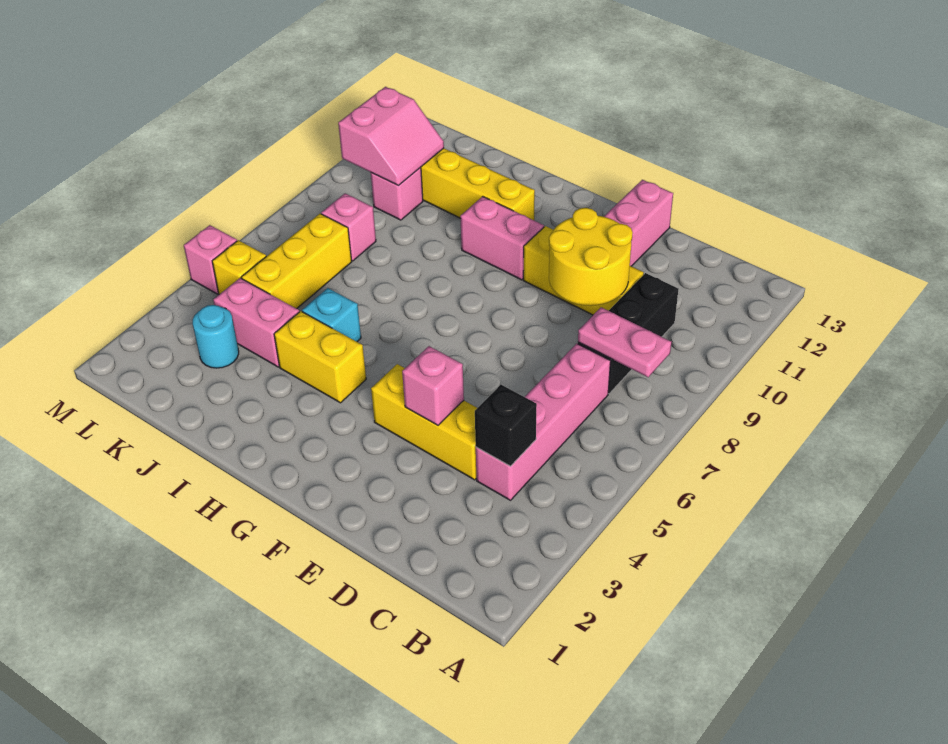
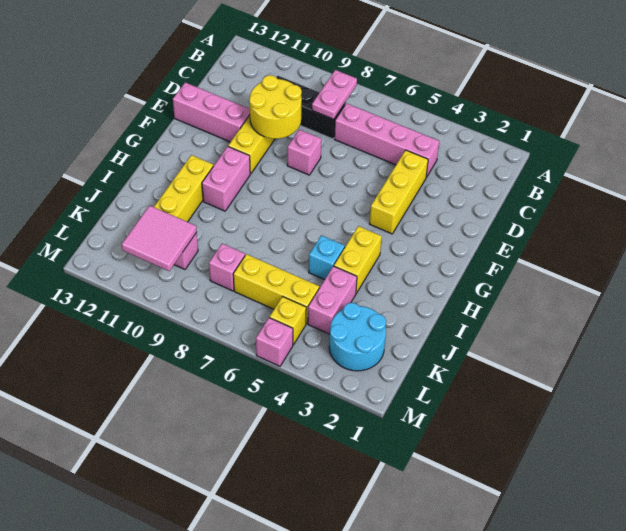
black brick C4 level 2 -> none
pink brick E4 level 2 -> pink brick E8 level 1
cyan round brick K3 level 1 -> cyan round brick K2:L3 level 1
pink slope K10:L11 level 2 top L -> pink tile K10:L11 level 2

